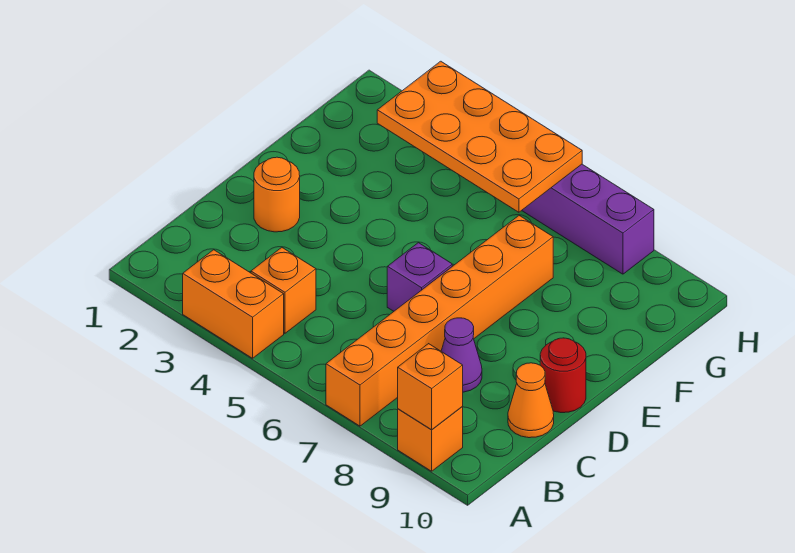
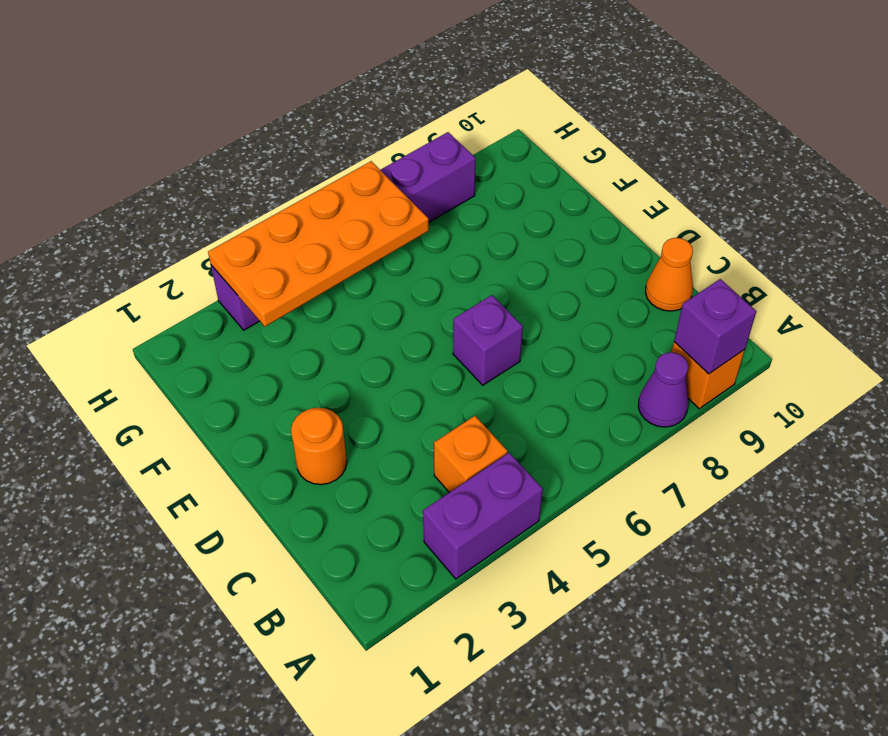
orange brick A3:A4 level 1 -> purple brick A3:A4 level 1
orange brick A7:F7 level 1 -> none
orange brick A9 level 2 -> purple brick A9 level 2
purple cone C8 level 1 -> purple cone A8 level 1
red round brick D10 level 1 -> none

